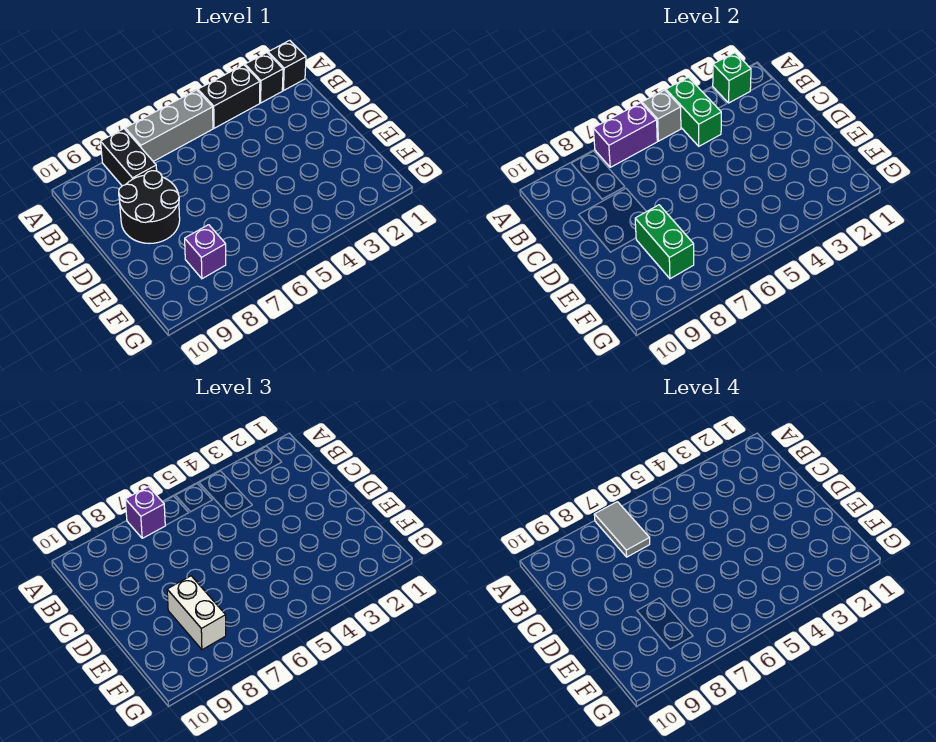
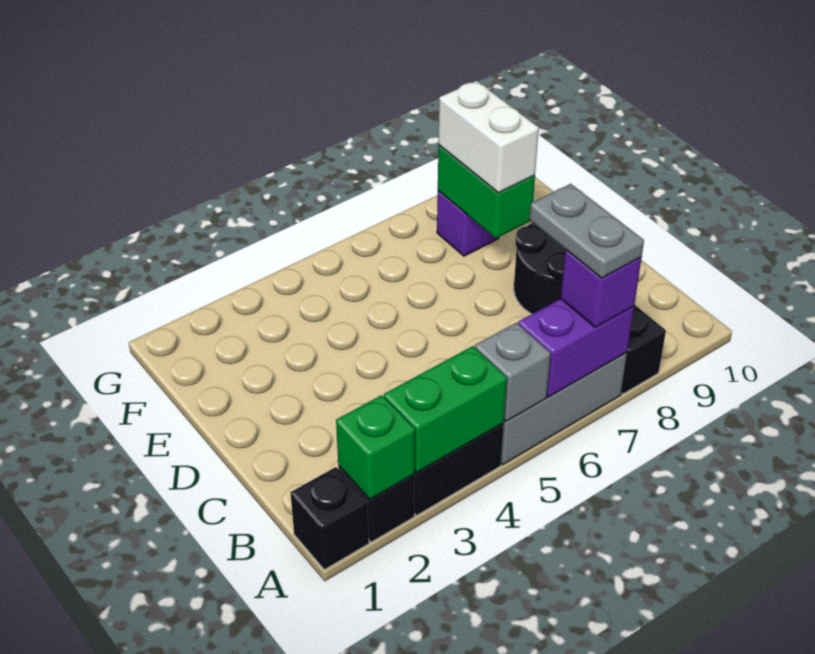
green brick A4:B4 level 2 -> green brick A3:A4 level 2
grey tile A7:B7 level 4 -> grey plate A7:B7 level 4

